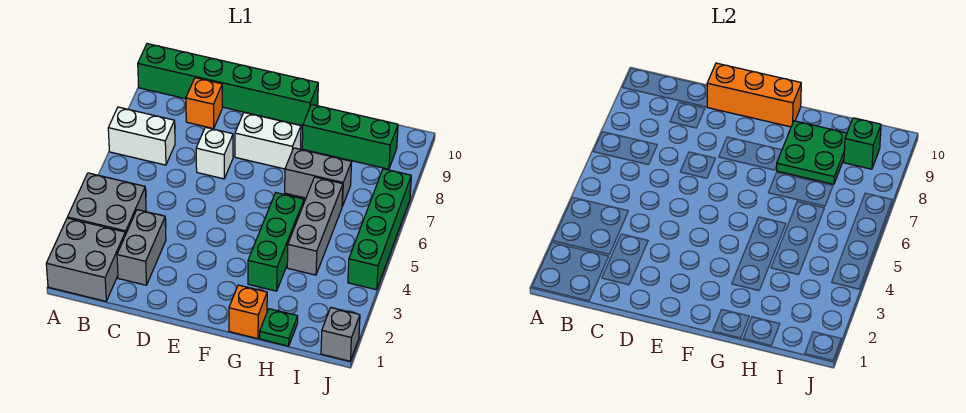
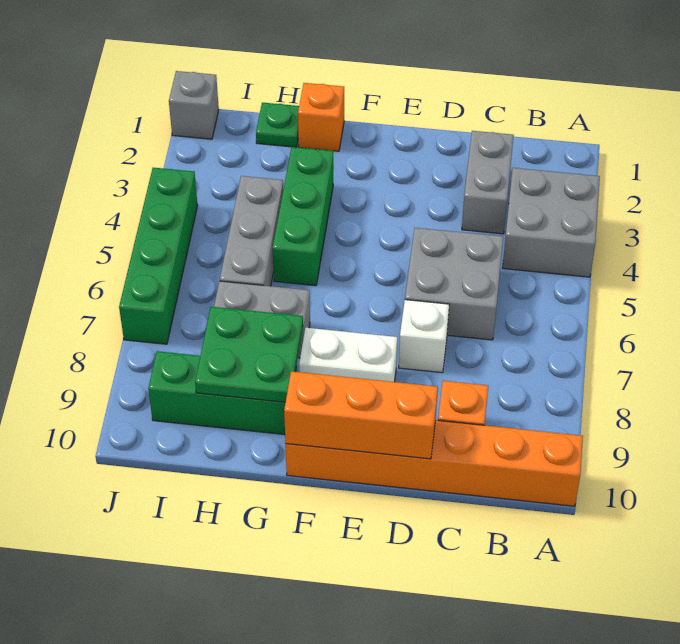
grey brick A1:B2 level 1 -> grey brick C5:D6 level 1
white brick A7:B7 level 1 -> none
green brick A10:F10 level 1 -> orange brick A10:F10 level 1
green brick I9 level 2 -> none

